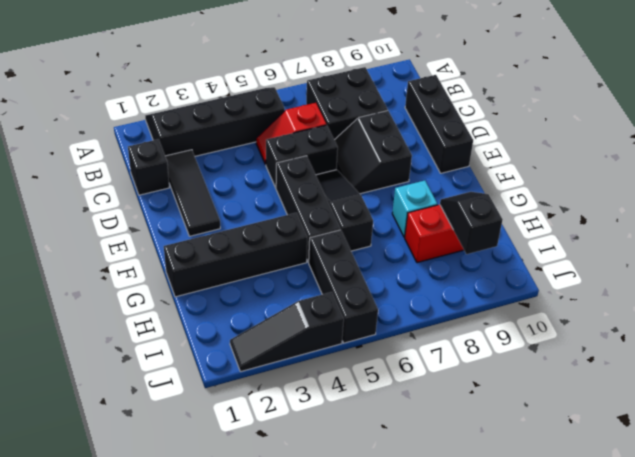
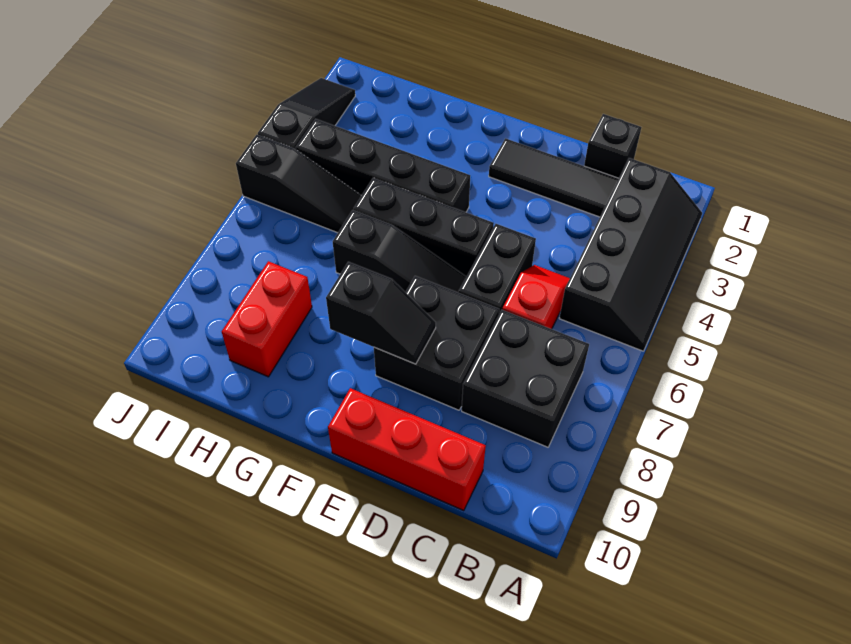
black brick C10:E10 level 1 -> red brick C10:E10 level 1
black slope D7:E8 level 1 top 8 -> black brick D7:E8 level 1
black brick G1:G4 level 1 -> black brick F4:I4 level 1
cyan brick G8 level 1 -> none
black brick H5:J5 level 1 -> black slope H5:J5 level 1 top J
black slope H9:I9 level 2 top I -> black slope E8:F8 level 2 top F

